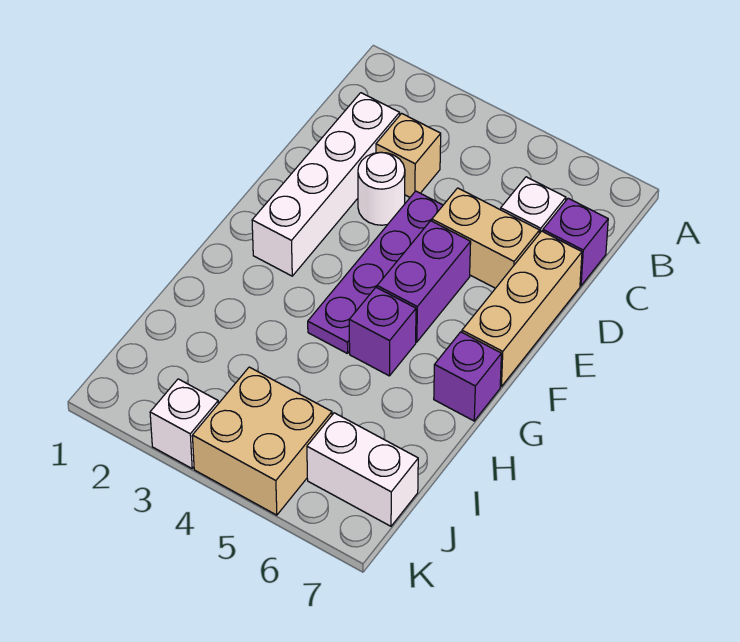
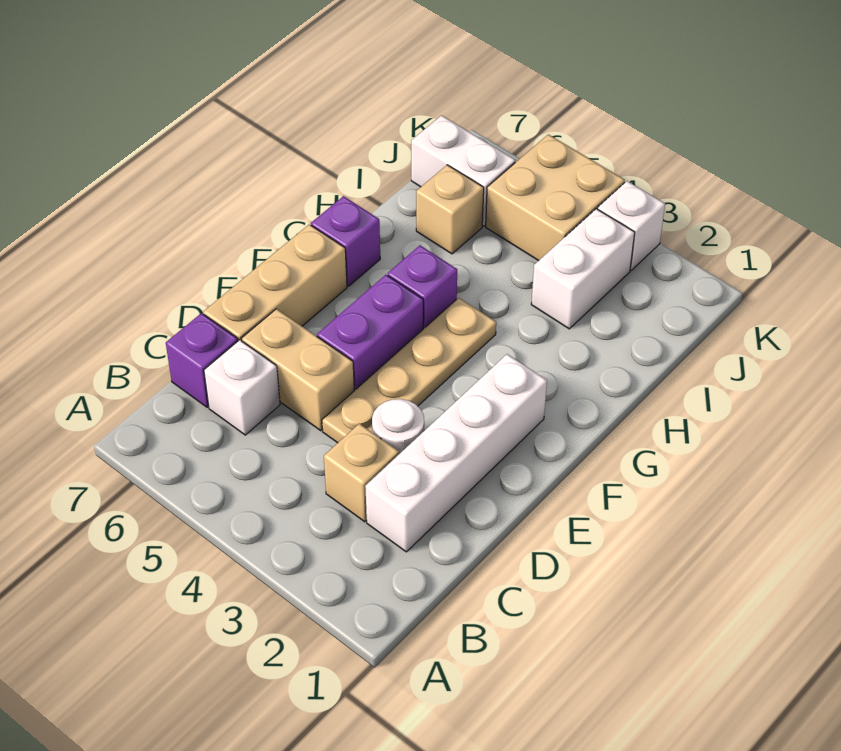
purple plate D4:G4 level 1 -> tan plate D4:G4 level 1
none -> white brick I3:J3 level 1
none -> tan brick I6 level 1

